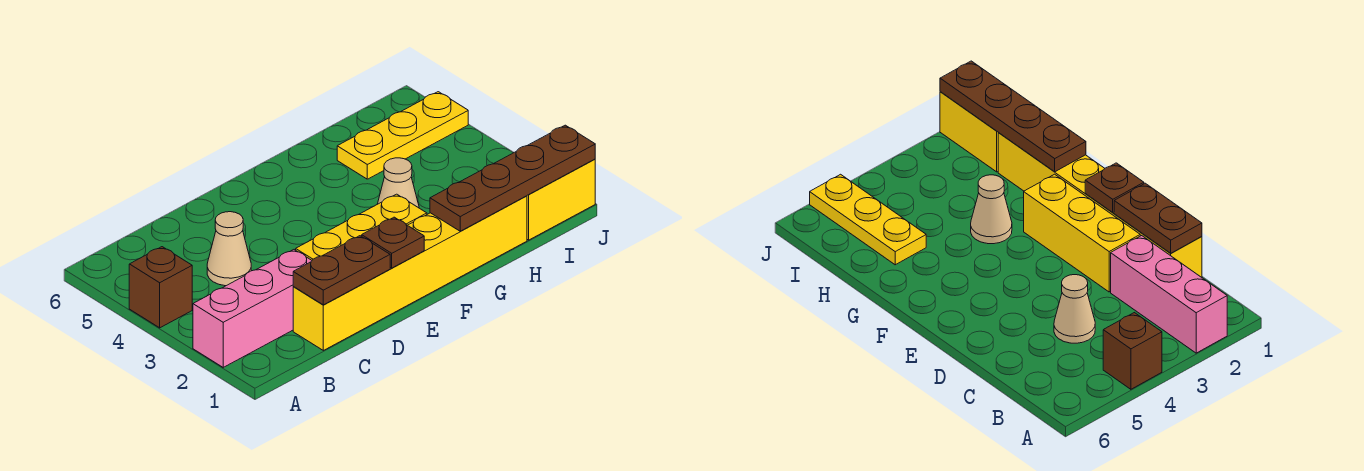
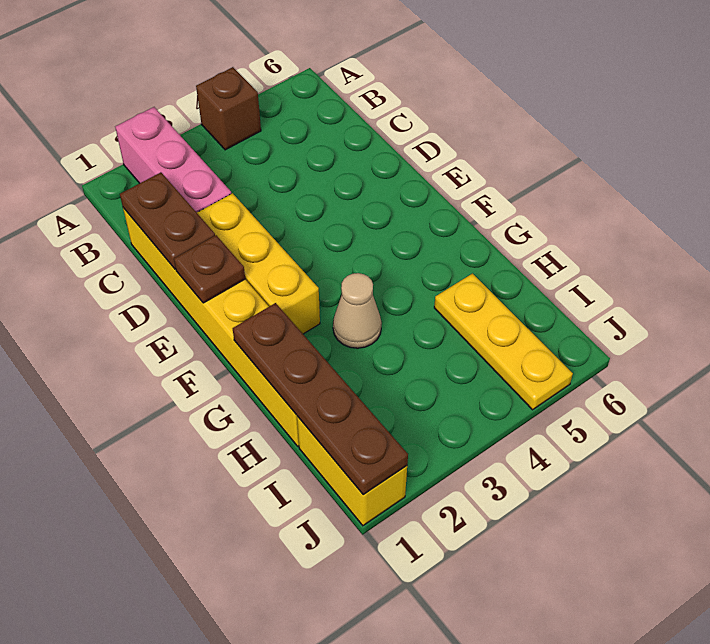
tan cone C4 level 1 -> none

